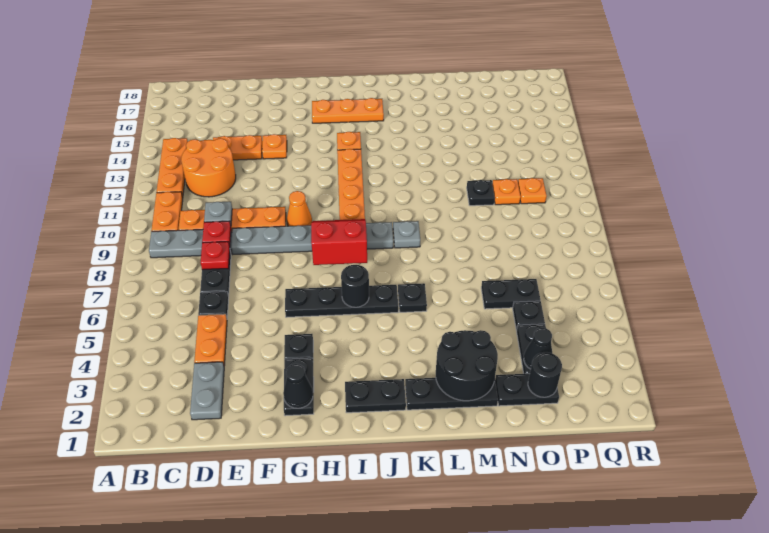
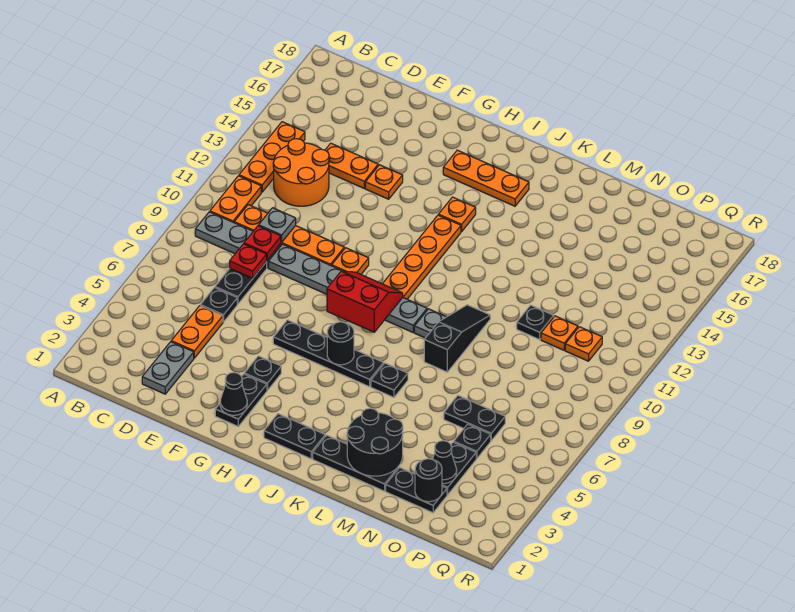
orange cone G10 level 1 -> orange plate G10 level 1
none -> black slope L8:L10 level 1 top 8

